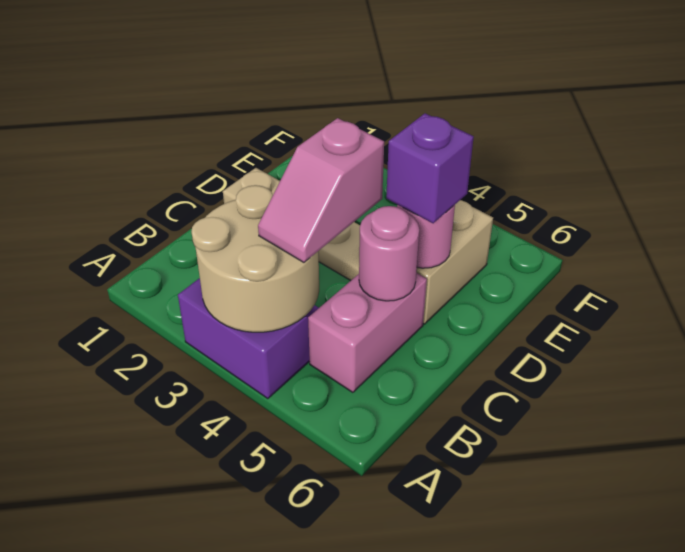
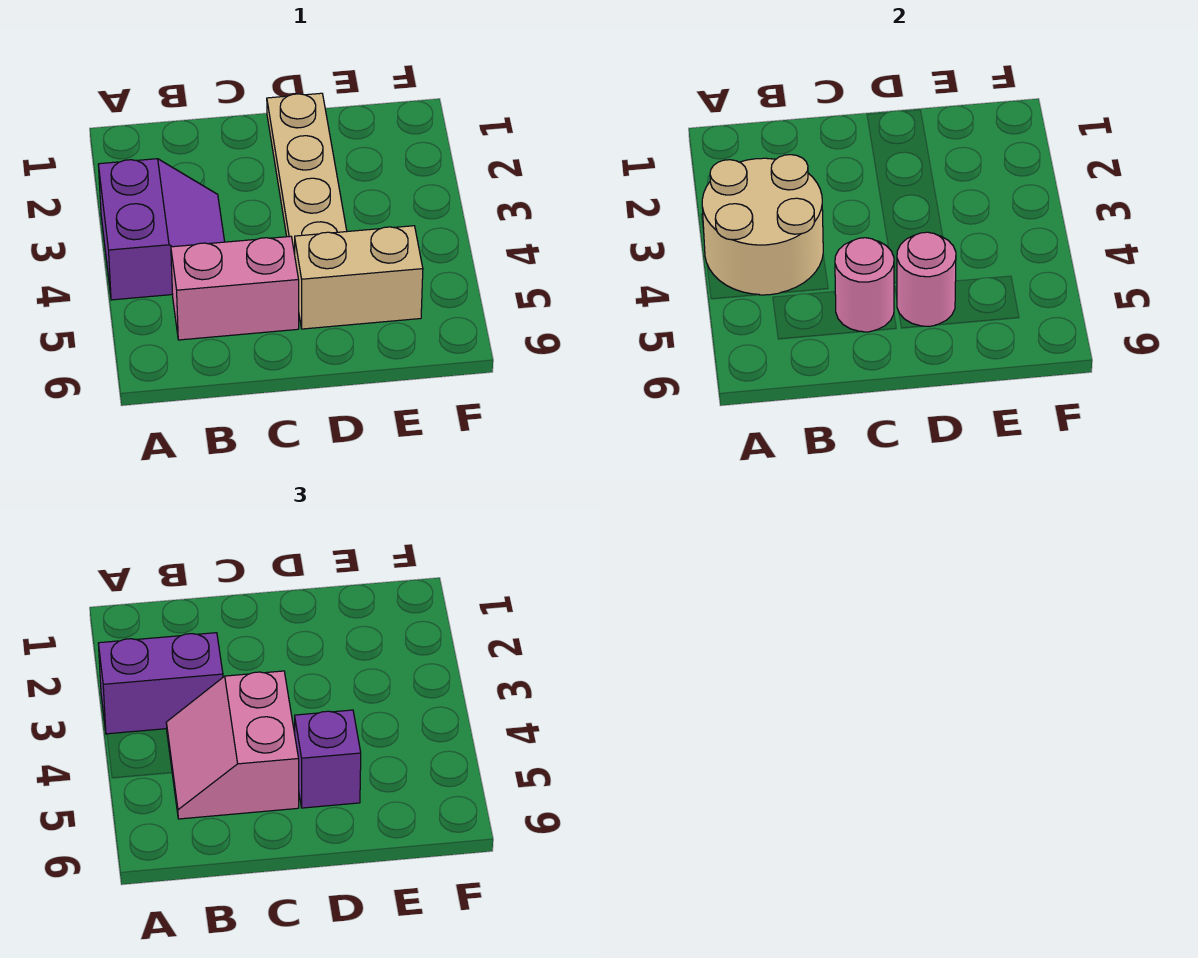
none -> purple brick A3:B3 level 3
pink slope B4:C4 level 3 top C -> pink slope B4:C5 level 3 top C

